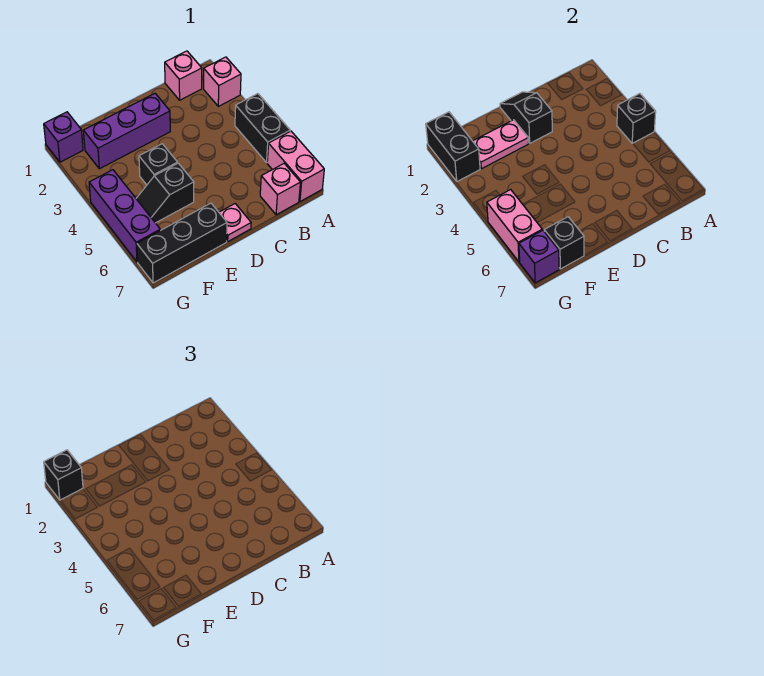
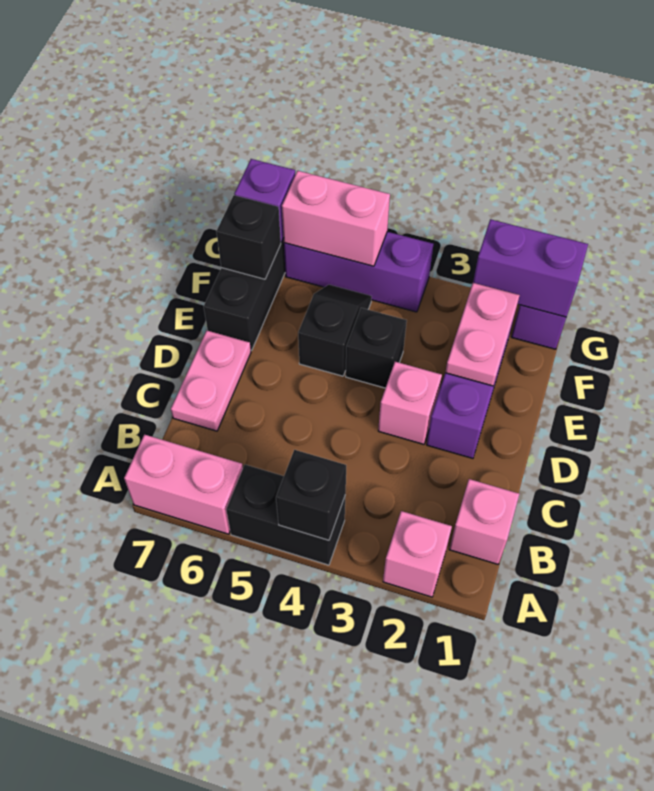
pink brick B7 level 1 -> pink brick D3 level 1
black slope D1:D2 level 2 top 2 -> none
pink plate D7 level 1 -> pink plate C7:D7 level 1
black brick G1:G2 level 2 -> purple brick G1:G2 level 2
black brick G1 level 3 -> none

